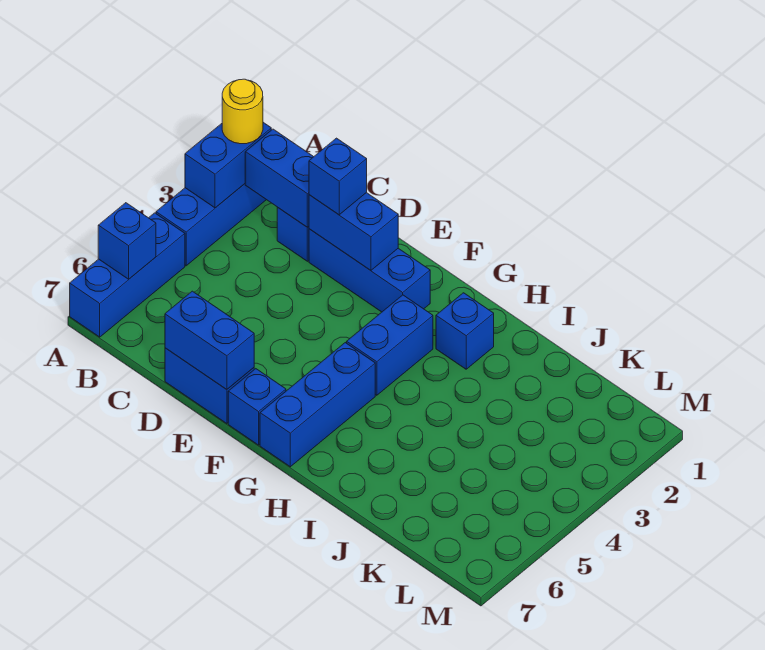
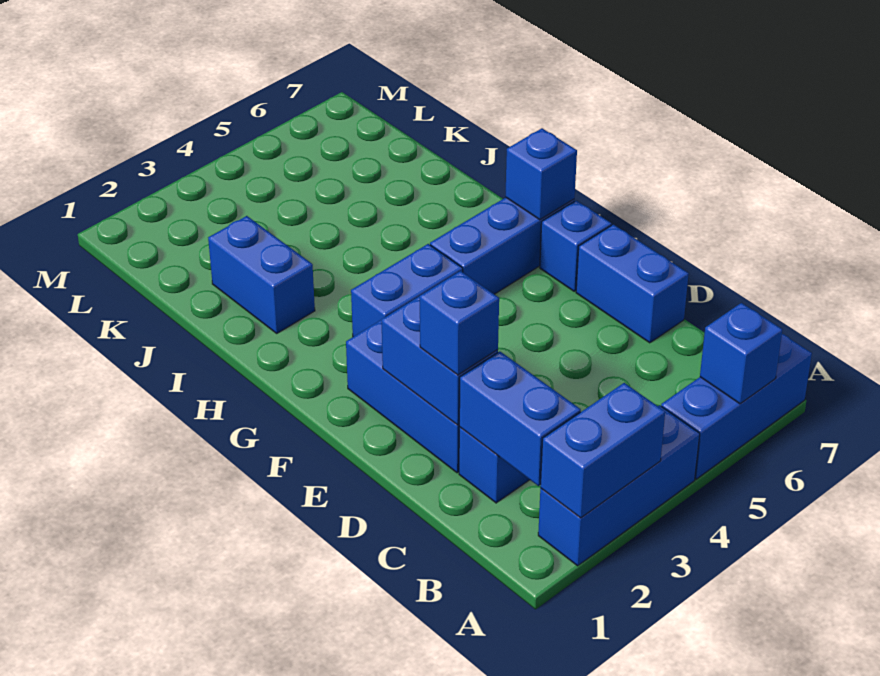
yellow round brick A2 level 3 -> none
blue brick D7:E7 level 2 -> blue brick I2:J2 level 1
blue brick H2 level 1 -> blue brick G7 level 2

